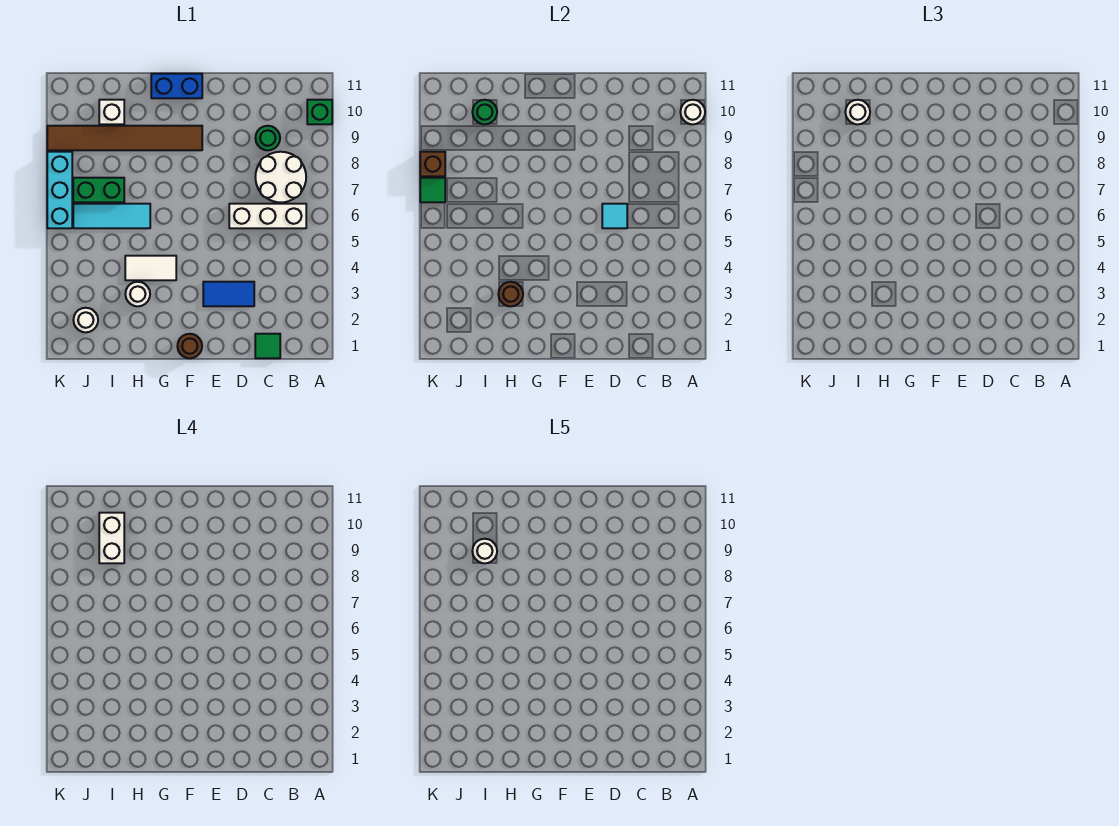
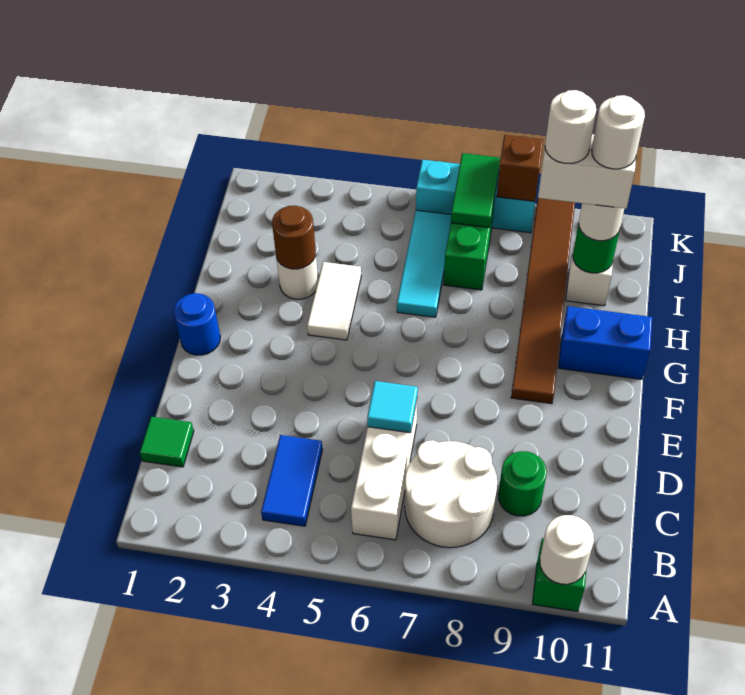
blue tile D3:E3 level 1 -> blue tile B4:C4 level 1
brown round brick F1 level 1 -> blue round brick F1 level 1
blue brick F11:G11 level 1 -> blue brick G10:G11 level 1
white round brick J2 level 1 -> white round brick I10 level 5
green tile K7 level 2 -> green tile J7:K7 level 2

